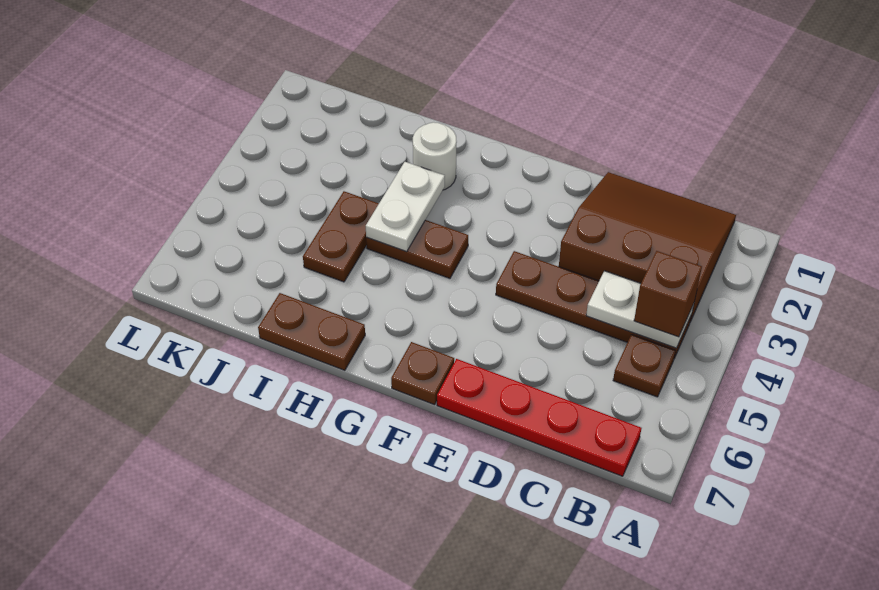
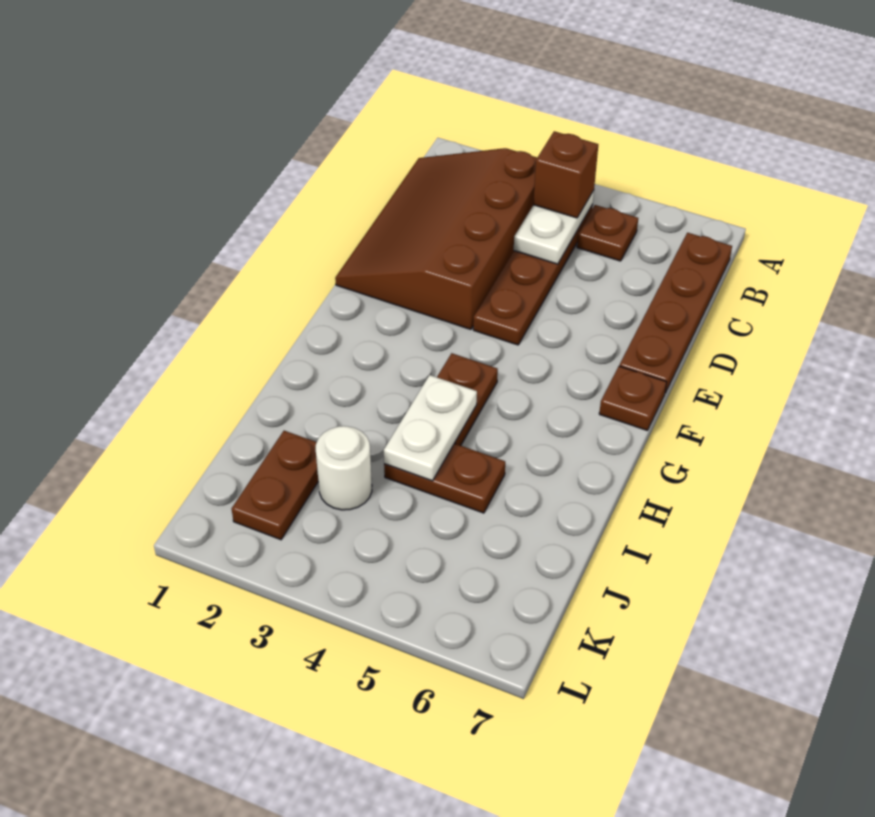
brown slope B1:D3 level 1 top 3 -> brown slope B1:E3 level 1 top 3
red plate B7:E7 level 1 -> brown plate B7:E7 level 1
white round brick H2 level 1 -> white round brick J3 level 1
white plate H3:H4 level 2 -> white plate H4:I4 level 2
brown plate H7:I7 level 1 -> brown plate J2:K2 level 1

